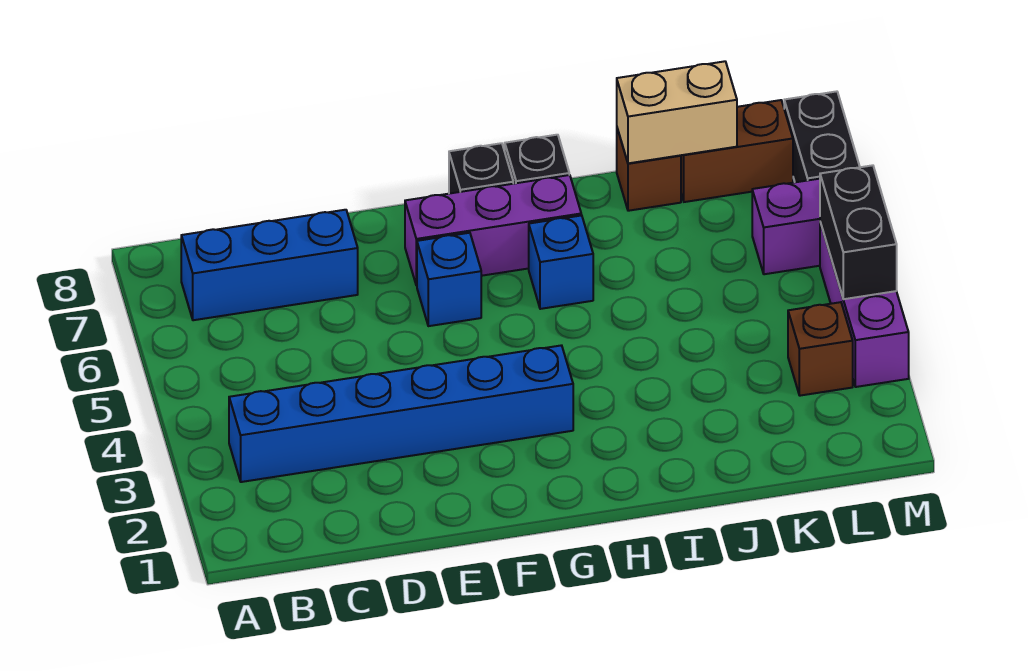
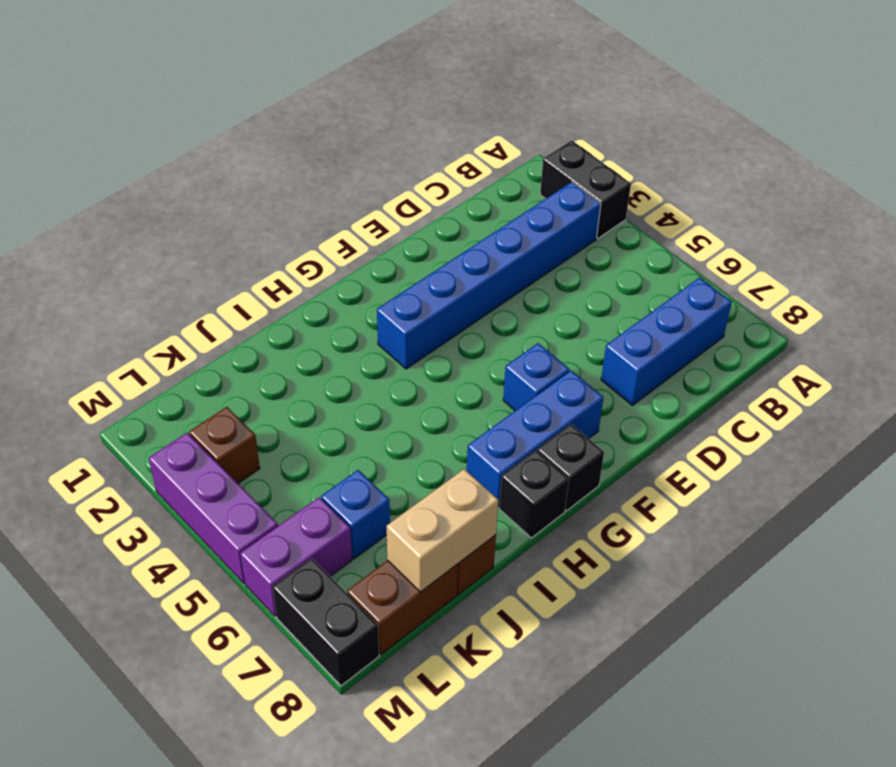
purple brick F7:H7 level 1 -> blue brick F7:H7 level 1
blue brick H6 level 1 -> blue brick K6 level 1
black brick M4:M5 level 2 -> black brick A2:A3 level 1

